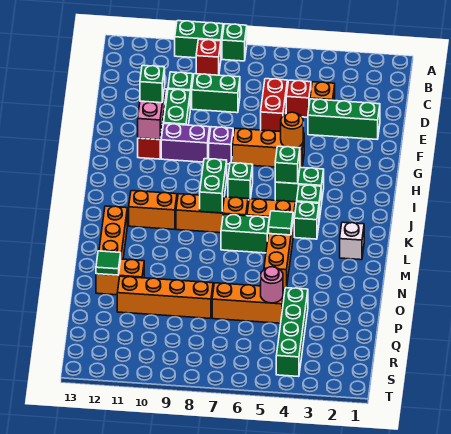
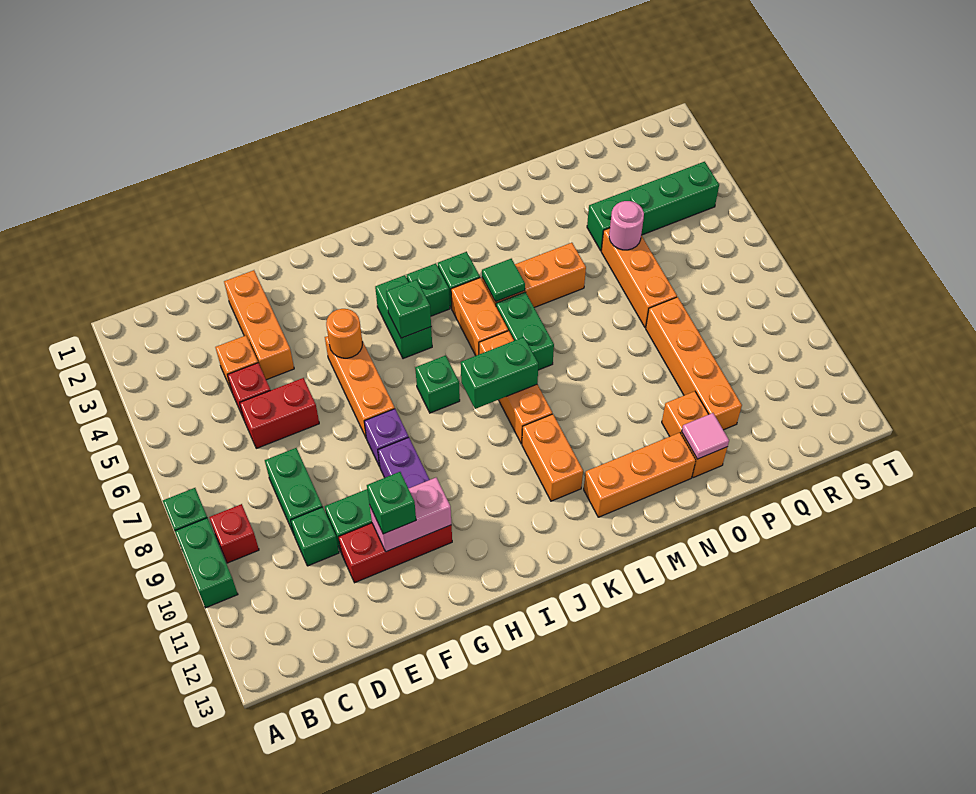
green brick E2:E4 level 1 -> orange brick E2:E4 level 1
white brick L2 level 1 -> none
green tile O12 level 2 -> pink tile O12 level 2

